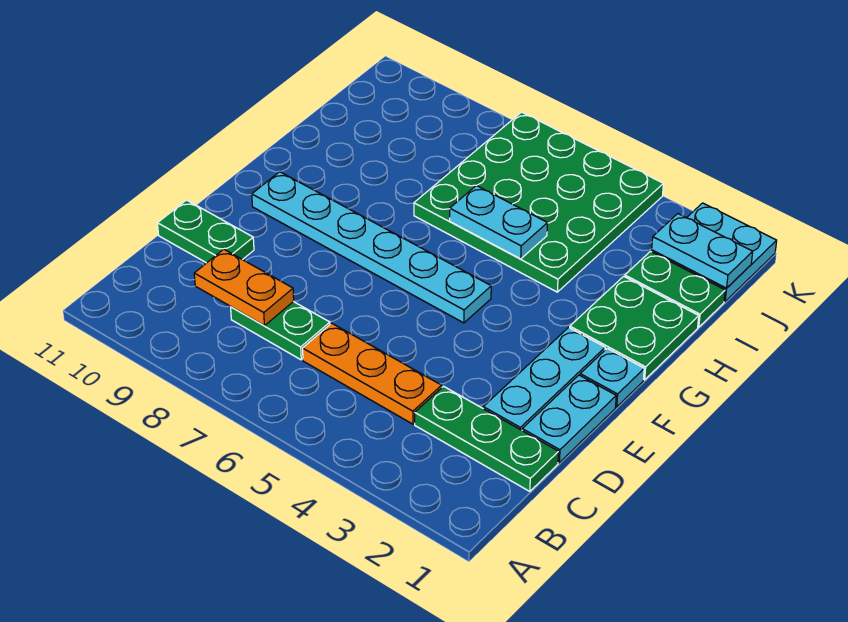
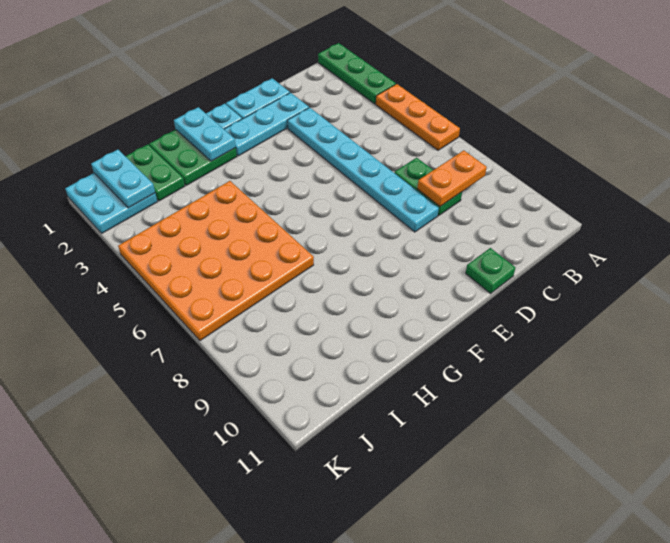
green plate C1:C3 level 1 -> green plate A1:A3 level 1
orange plate C4:C6 level 1 -> orange plate A4:A6 level 1
orange plate C8:C9 level 2 -> orange plate B8:C8 level 2
green plate D10:D11 level 1 -> green plate D11 level 1
cyan plate F5:F10 level 1 -> cyan plate D3:D8 level 1
green plate H4:K7 level 1 -> orange plate H4:K7 level 1
cyan plate H5:H6 level 2 -> cyan plate G1:G2 level 2

